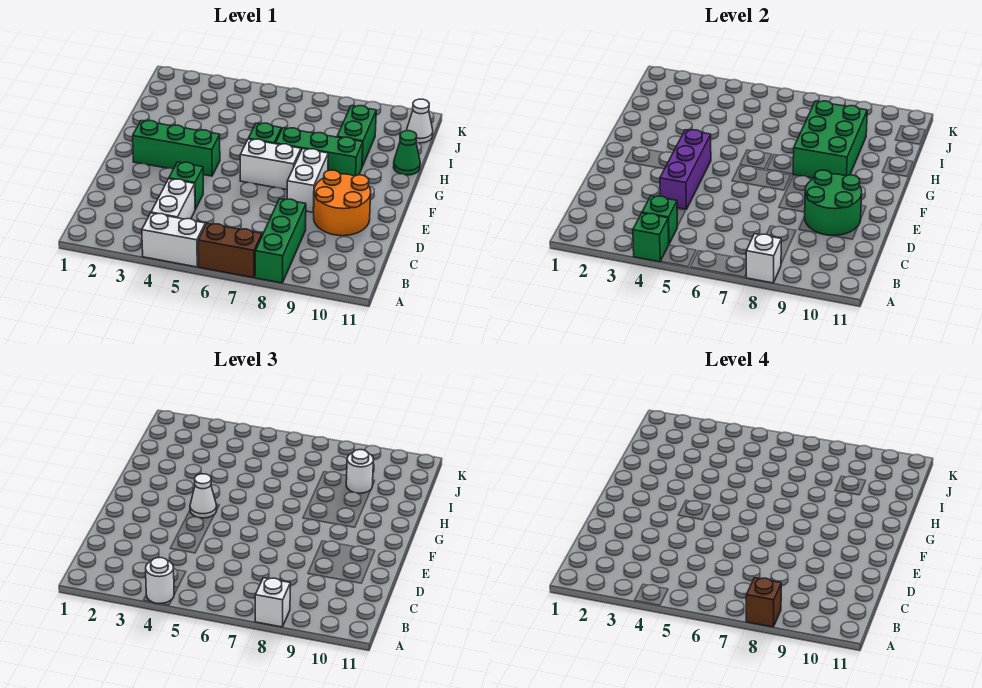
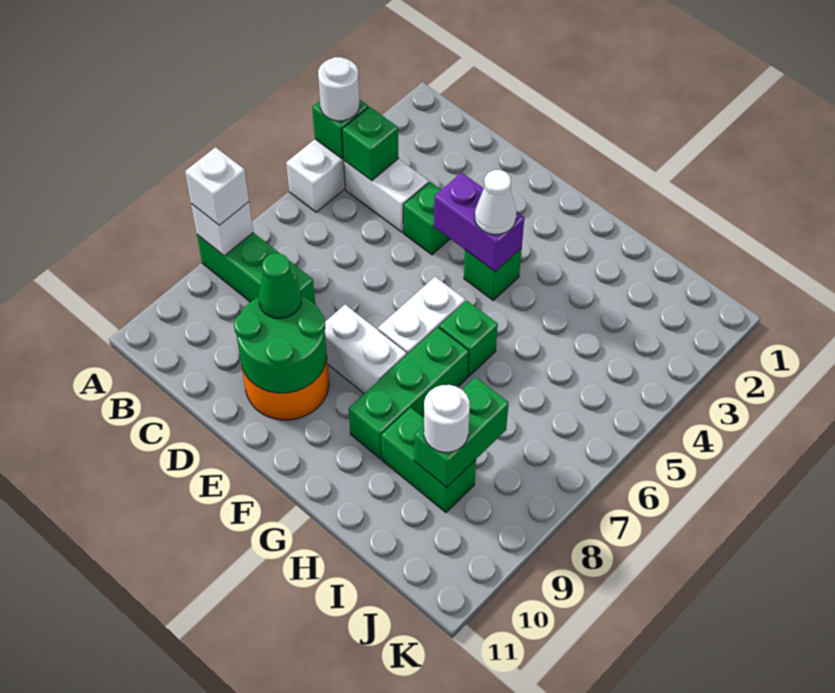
brown brick A6:A7 level 1 -> none
brown brick A8 level 4 -> none
purple brick D4:F4 level 2 -> purple brick E4:F4 level 2
green brick F2:F4 level 1 -> green brick F4 level 1
green brick G8:I9 level 2 -> green brick I8:I9 level 2
green cone H11 level 1 -> green cone D9 level 3
white cone J11 level 1 -> none

